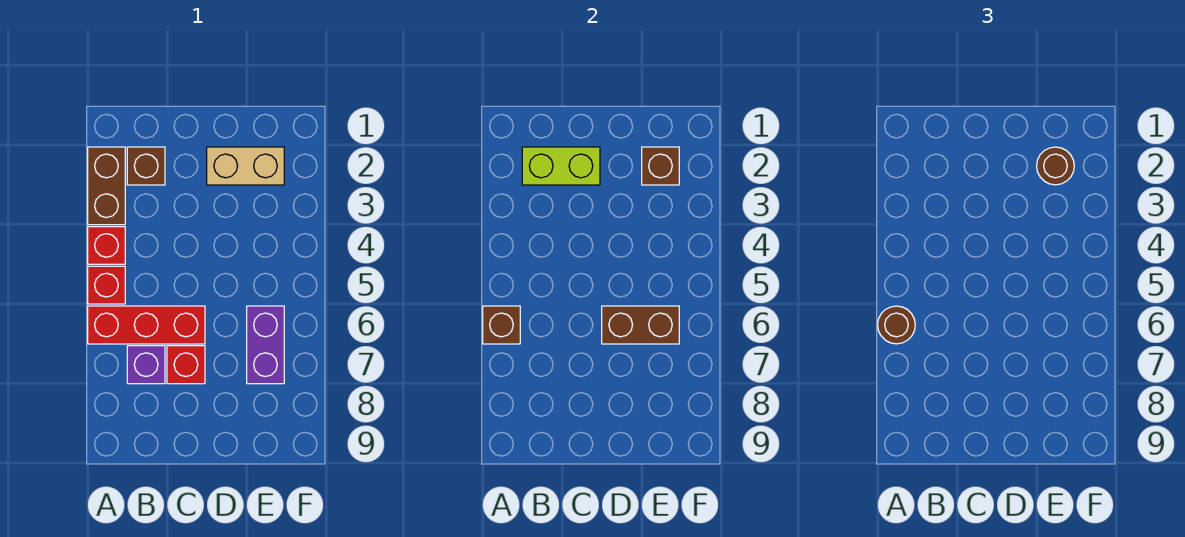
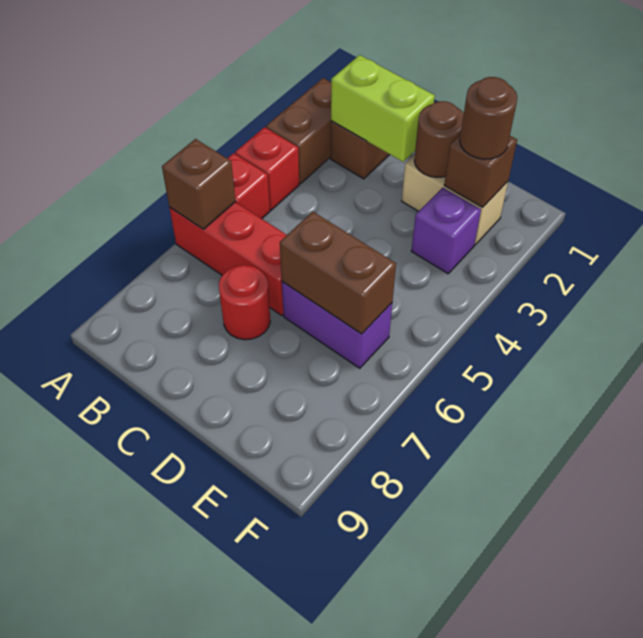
brown round brick A6 level 3 -> brown round brick D2 level 2
purple brick B7 level 1 -> purple brick E3 level 1
red brick C7 level 1 -> red round brick C7 level 1
purple brick E6:E7 level 1 -> purple brick D6:E6 level 1

